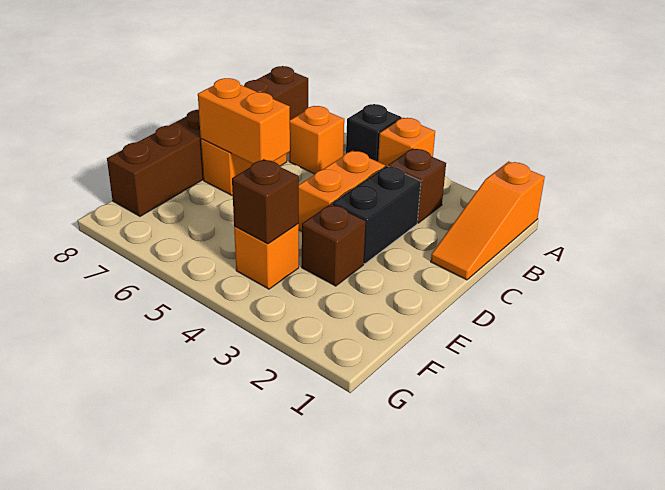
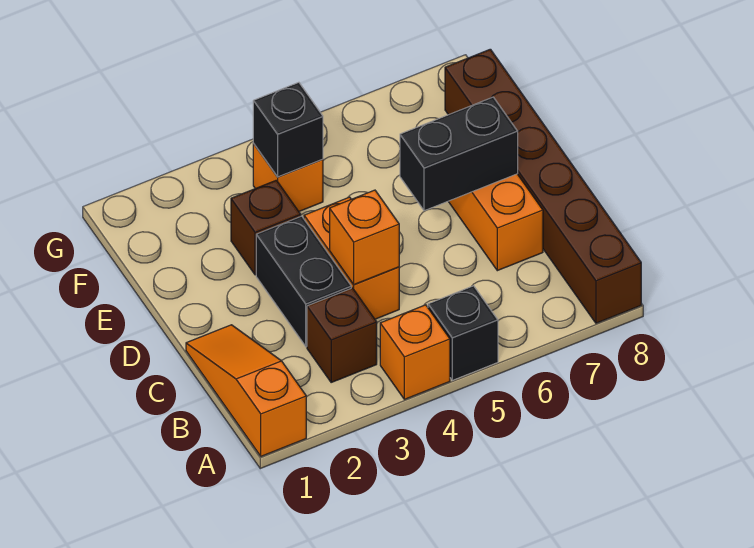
orange brick B6 level 1 -> orange brick C4 level 2
orange brick D6:D7 level 2 -> black brick D6:D7 level 2
brown brick F4 level 2 -> black brick F4 level 2

